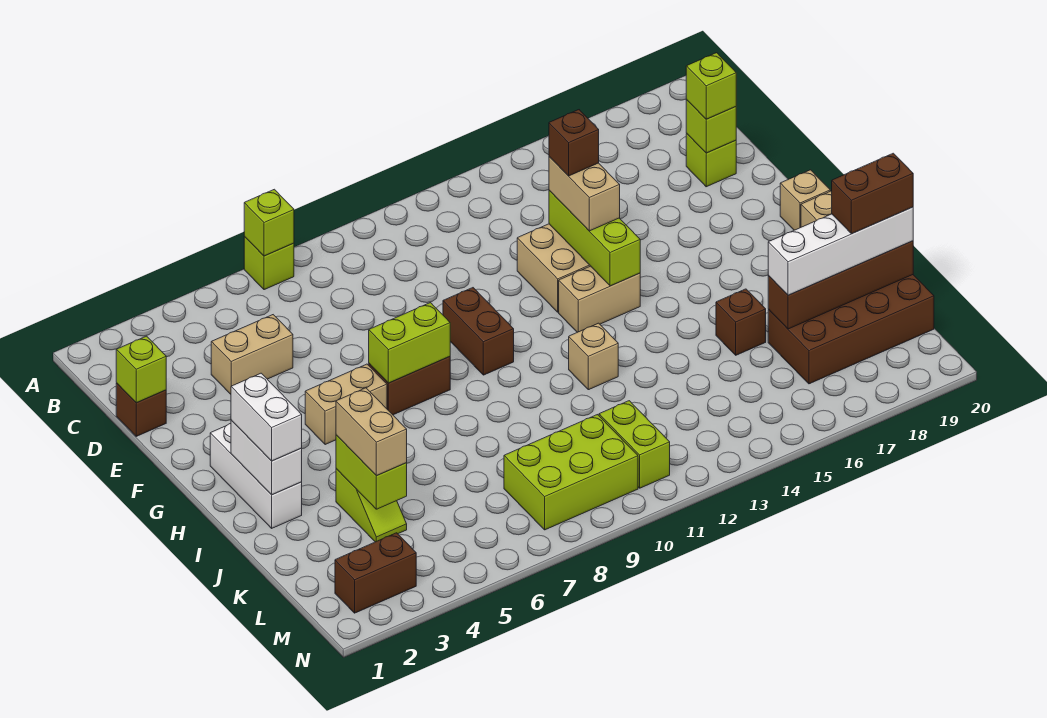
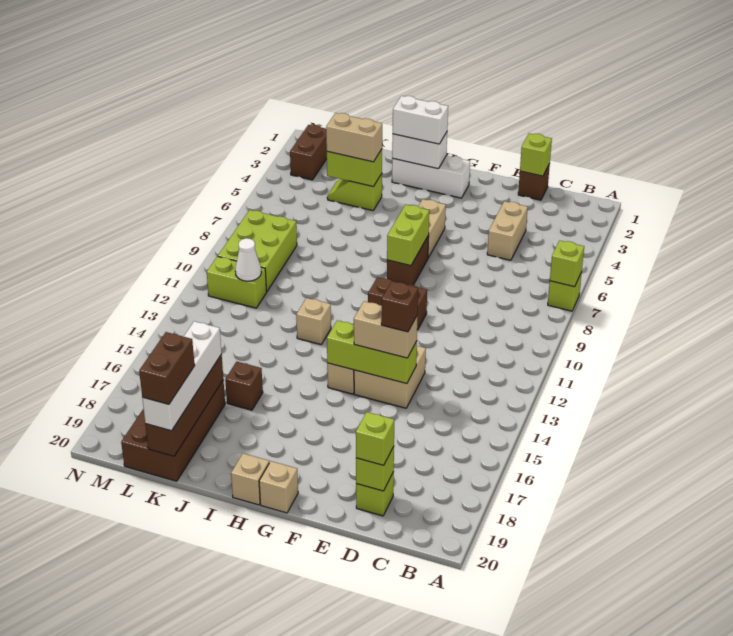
none -> white cone L11 level 2

